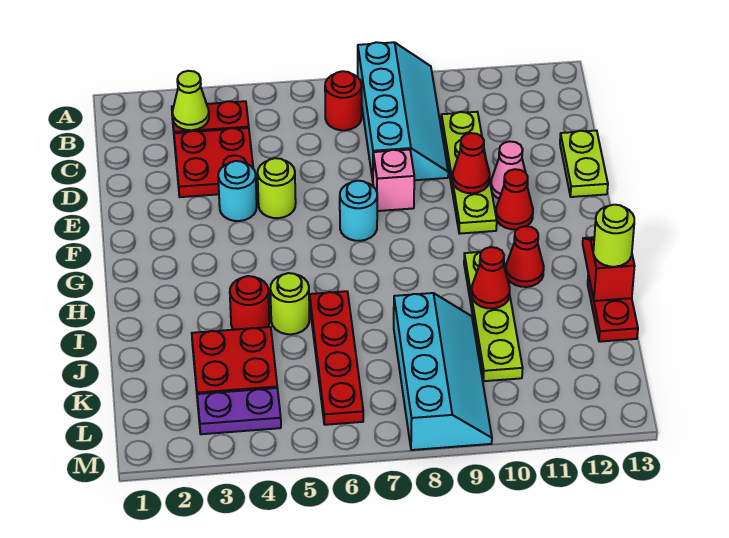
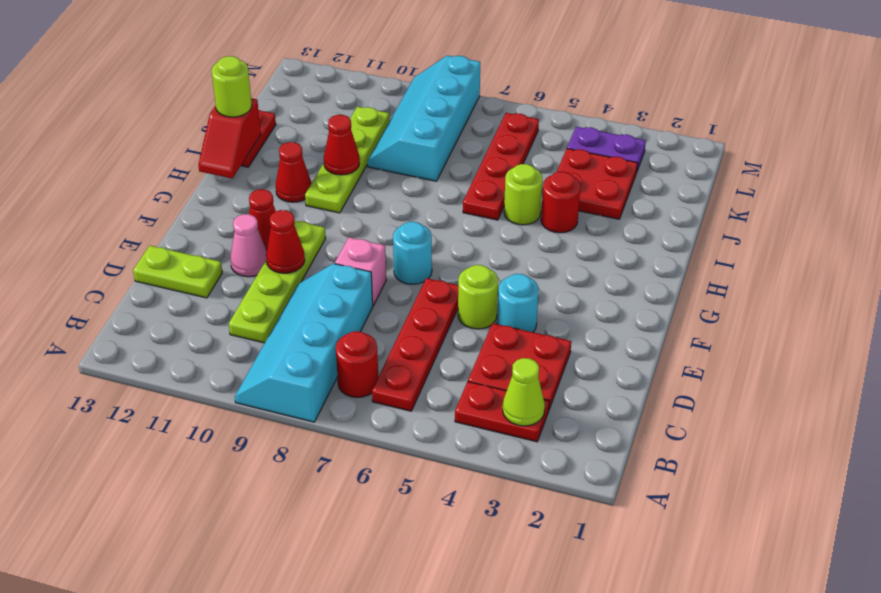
none -> red plate B6:E6 level 1
lime plate D13:E13 level 1 -> lime plate D12:D13 level 1

